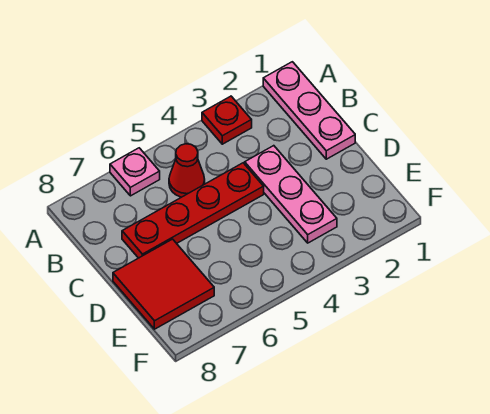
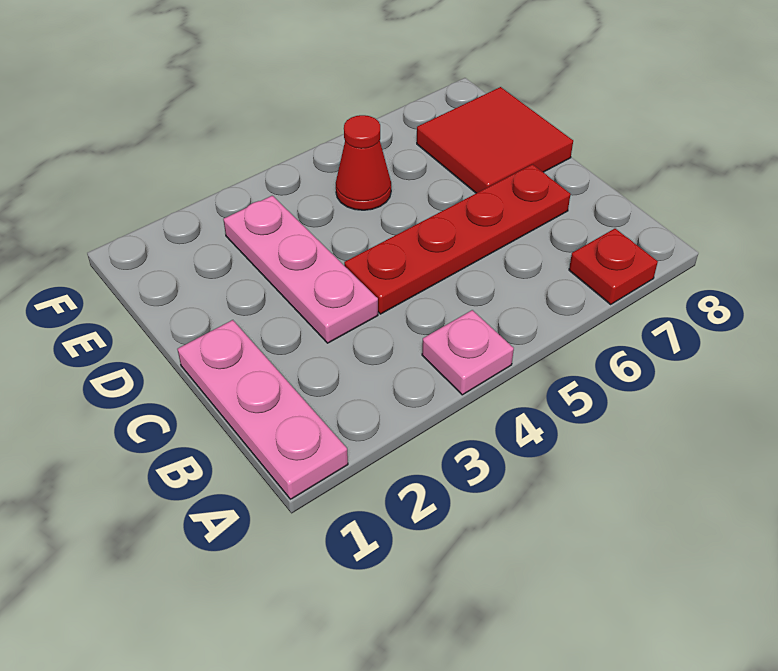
red plate A3 level 1 -> red plate A7 level 1
pink plate A6 level 1 -> pink plate A4 level 1
red cone B5 level 1 -> red cone E5 level 1

